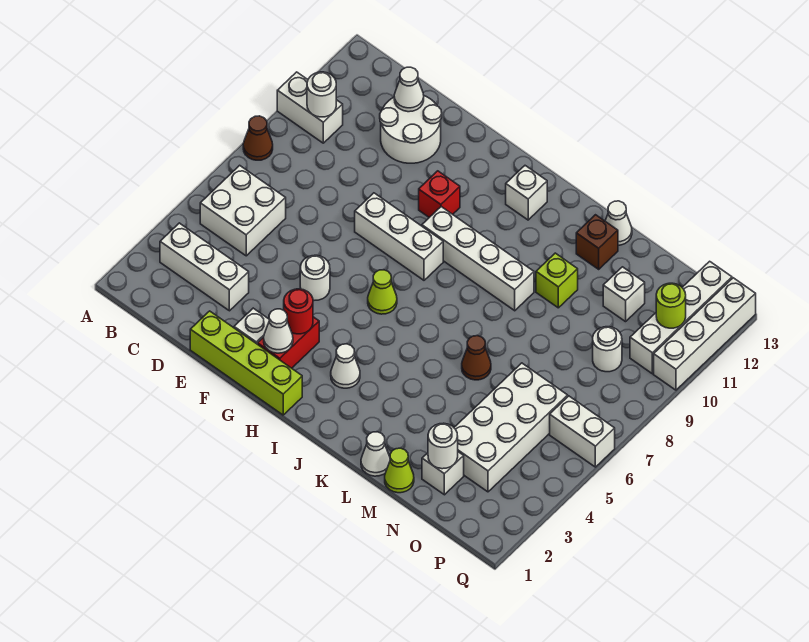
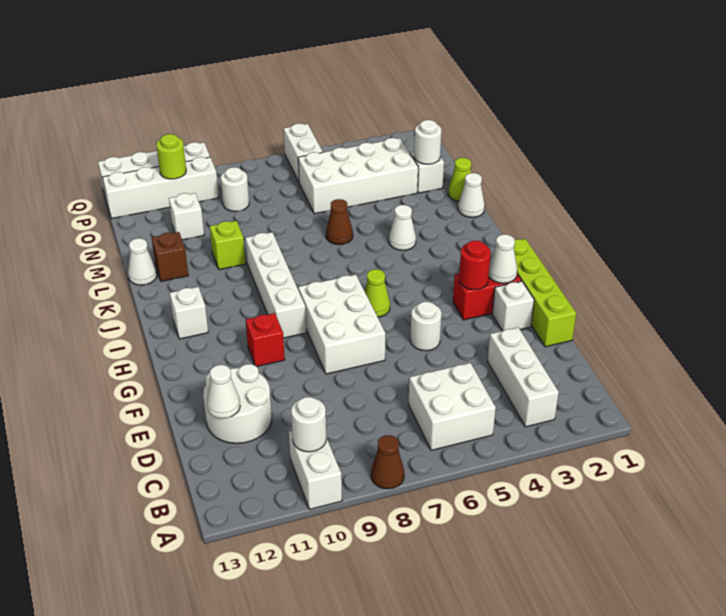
white brick F8:H8 level 1 -> white brick F7:H8 level 1
white cone I3 level 1 -> white cone K4 level 1

